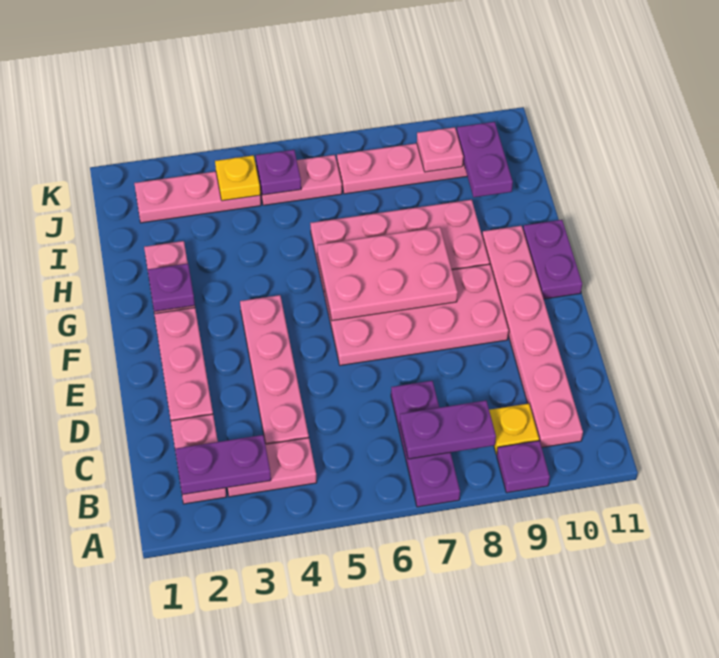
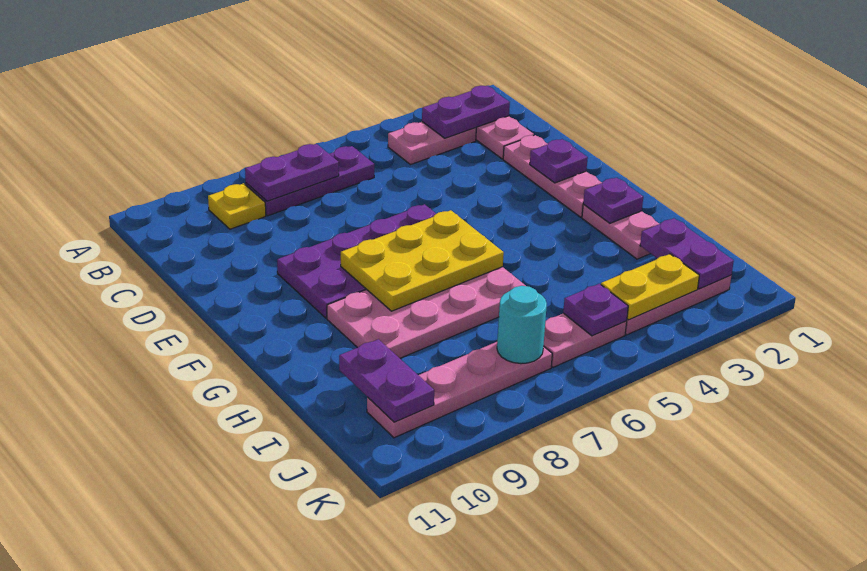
purple plate A7:C7 level 1 -> purple plate B6:B8 level 1
purple plate A9 level 1 -> purple plate E2 level 2
pink plate B10:G10 level 1 -> none
pink plate C4:F4 level 1 -> none
pink plate E6:F9 level 1 -> purple plate E6:F9 level 1
pink plate F6:G8 level 2 -> yellow plate F6:G8 level 2
purple plate F11:G11 level 1 -> purple plate I2:J2 level 2
yellow plate J4 level 2 -> yellow plate J3:J4 level 2
none -> cyan round brick J7 level 2
pink plate J9 level 2 -> none

